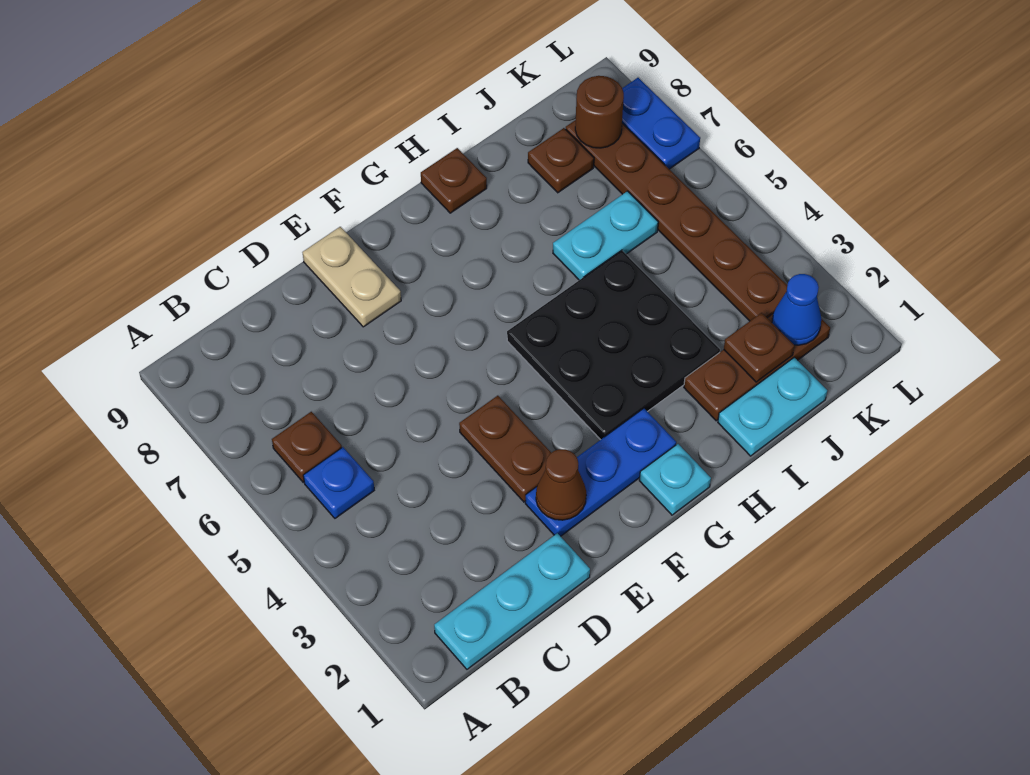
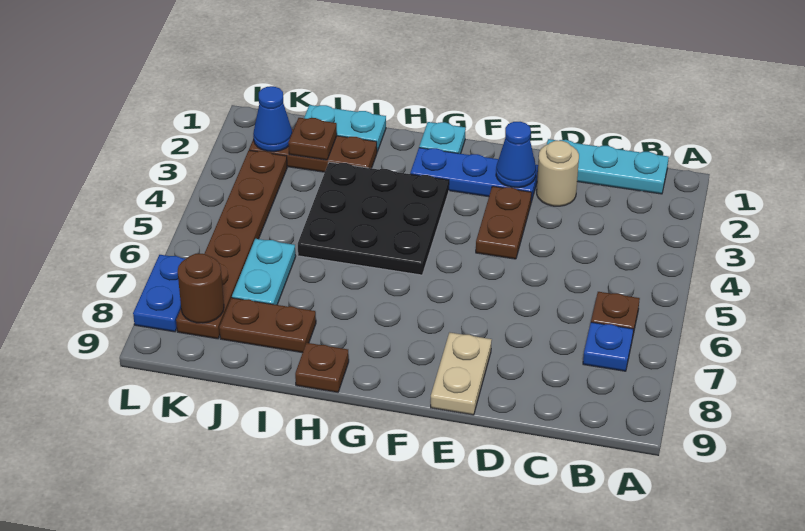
blue plate B5 level 1 -> blue plate B7 level 1
none -> tan round brick D2 level 1
brown cone E2 level 2 -> blue cone E2 level 2
cyan plate I6:J6 level 1 -> cyan plate J6:J7 level 1
brown plate J8 level 1 -> brown plate I8:J8 level 1

